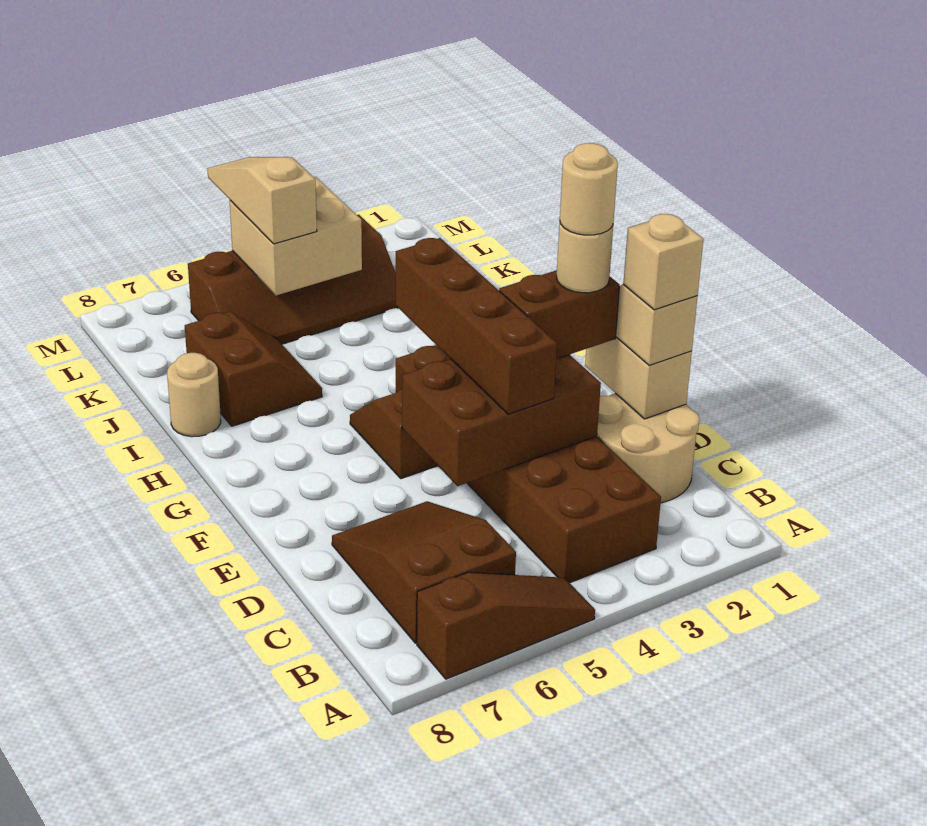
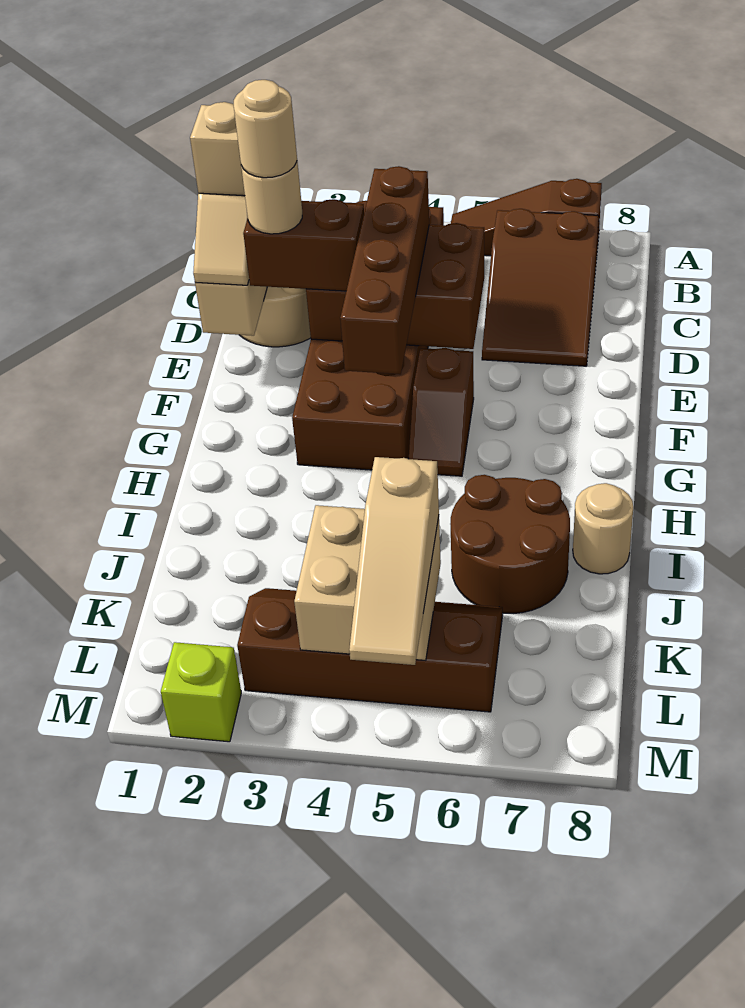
brown slope I6:J7 level 1 top 7 -> brown round brick I6:J7 level 1
none -> lime brick M2 level 1

